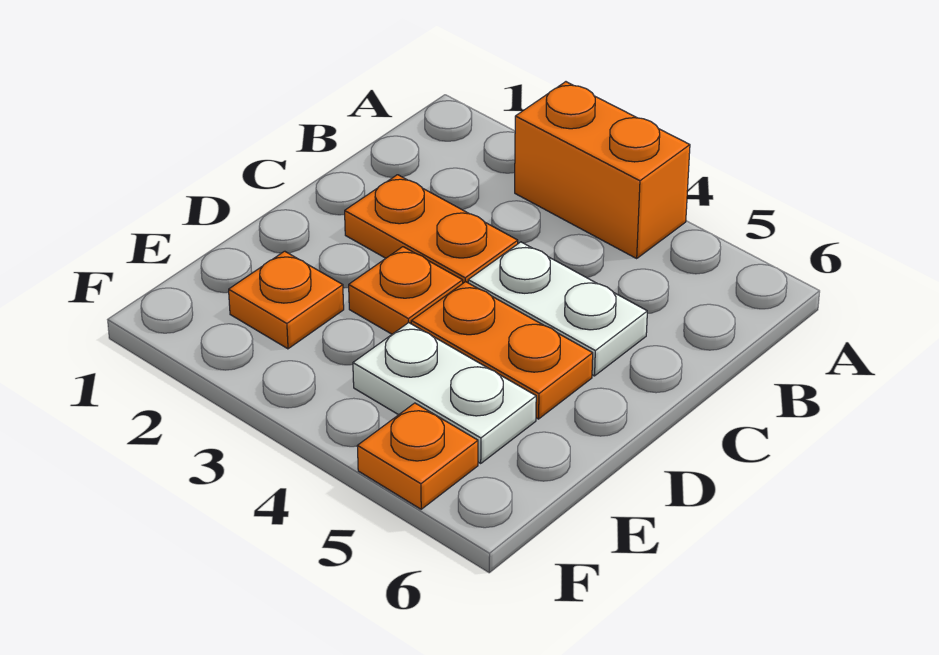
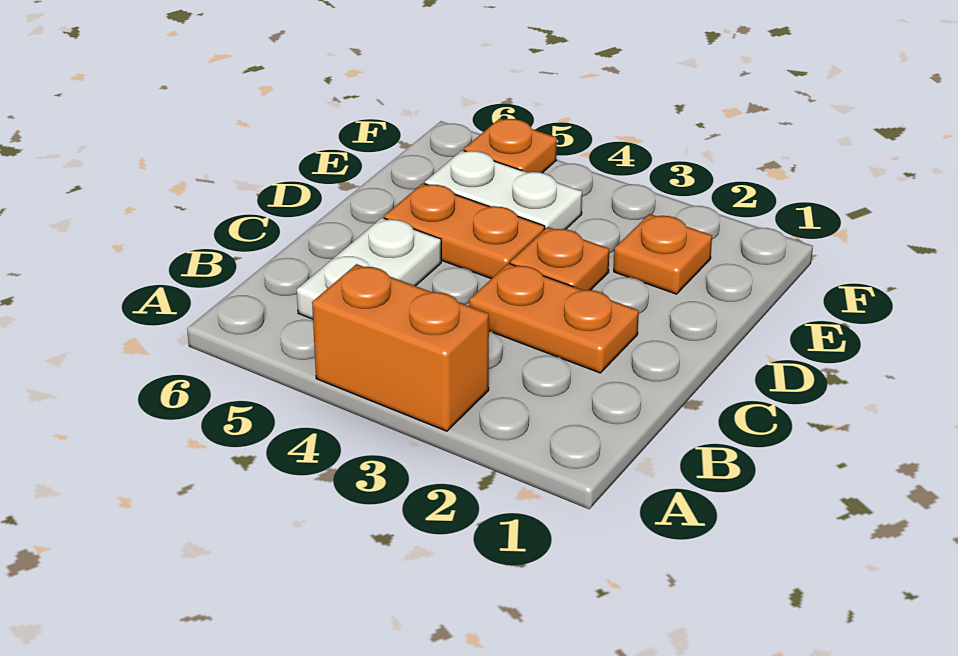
white plate C4:C5 level 1 -> white plate B5:C5 level 1

